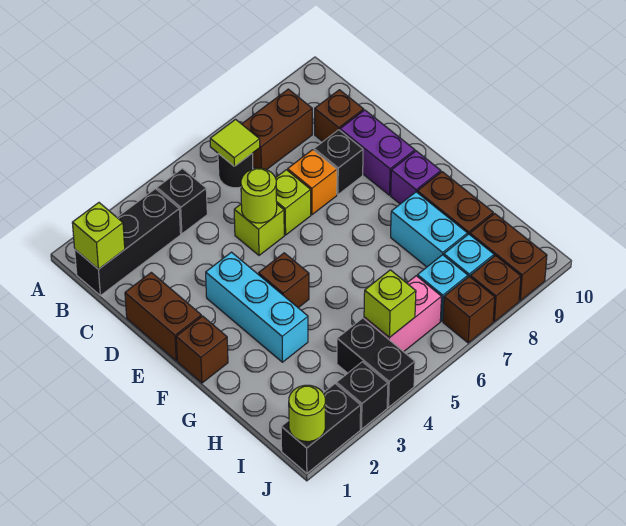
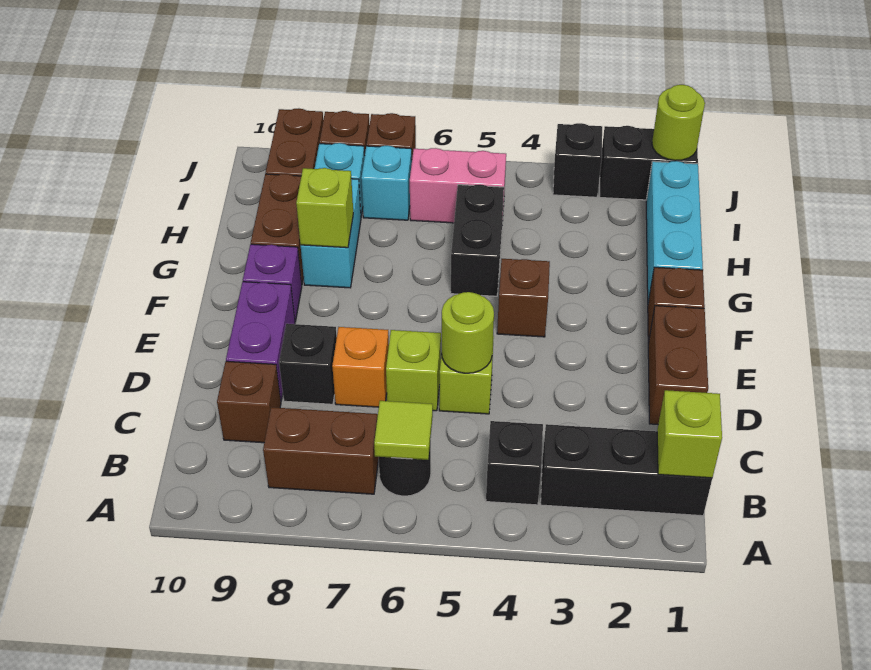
cyan brick E3:G3 level 1 -> cyan brick G1:I1 level 1
black brick I4:J4 level 1 -> black brick G5:H5 level 1
lime brick I5 level 2 -> lime brick G8 level 2

